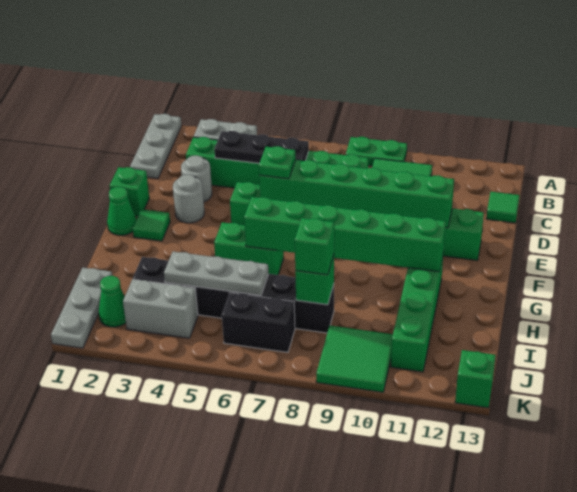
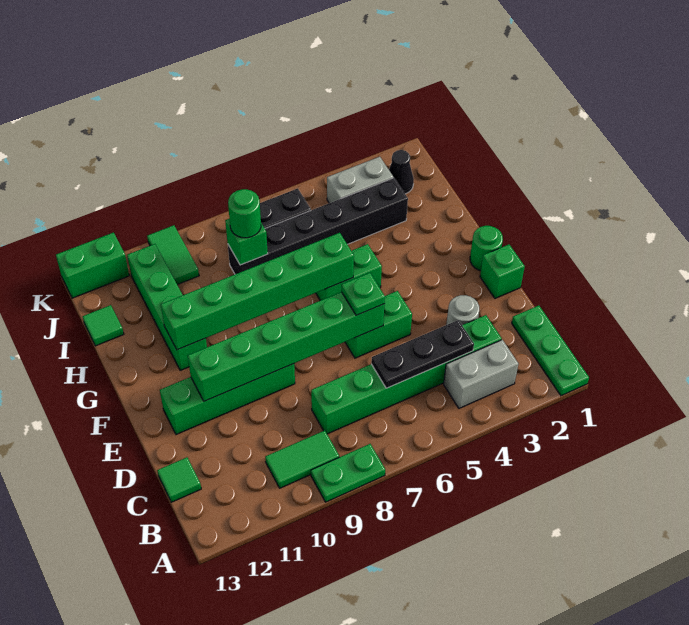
grey plate A1:C1 level 1 -> green plate A1:C1 level 1
grey round brick E3 level 1 -> none
green cone F1 level 1 -> green round brick F1 level 1
green tile F2 level 1 -> green tile I13 level 1
grey plate I1:K1 level 1 -> none
grey plate I4:I6 level 2 -> none
green brick I8 level 3 -> green round brick I8 level 3
green cone J2 level 1 -> black cone J2 level 1
green tile J9:K10 level 1 -> green tile J10:K10 level 1
green brick K13 level 1 -> green brick K12:K13 level 1

